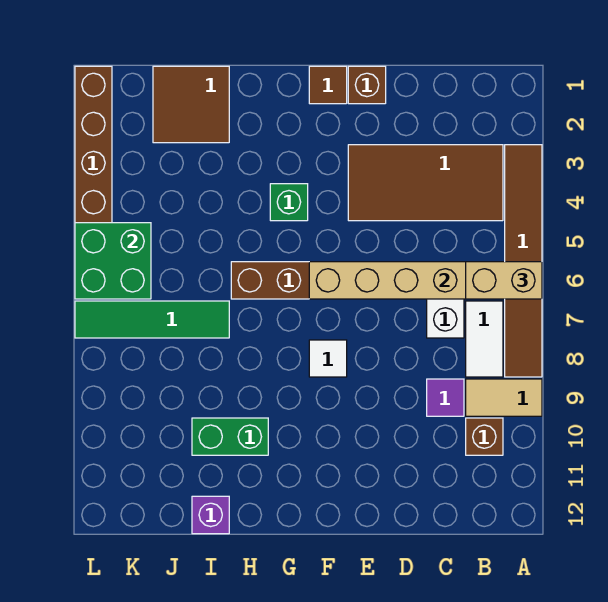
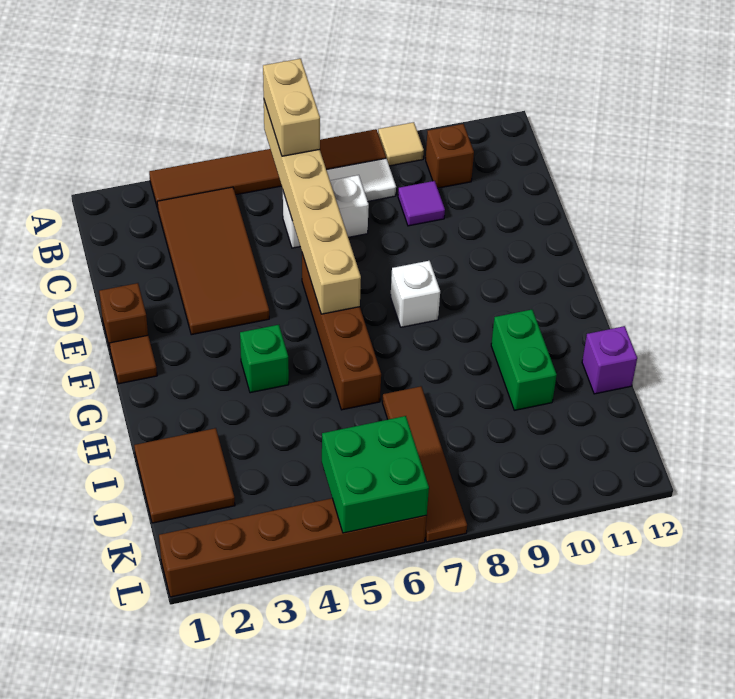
tan tile A9:B9 level 1 -> tan tile A9 level 1
white tile F8 level 1 -> white brick F8 level 1
green tile I7:L7 level 1 -> brown tile I7:L7 level 1

